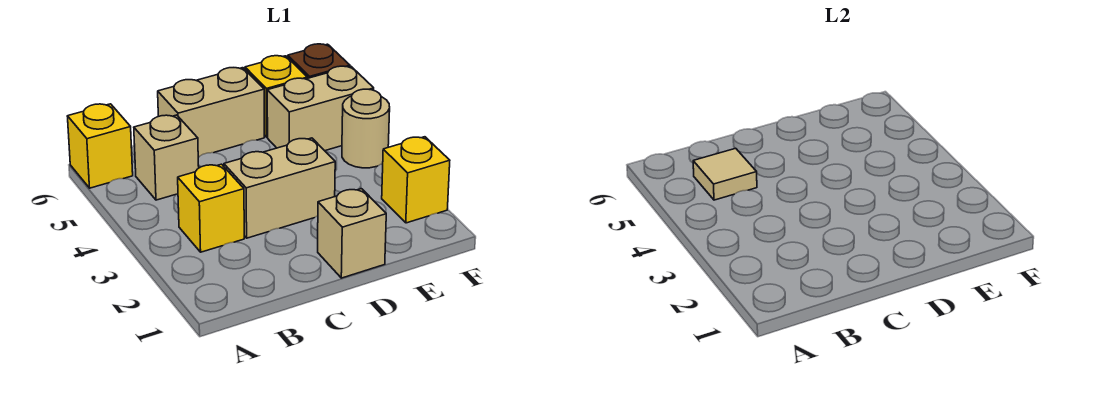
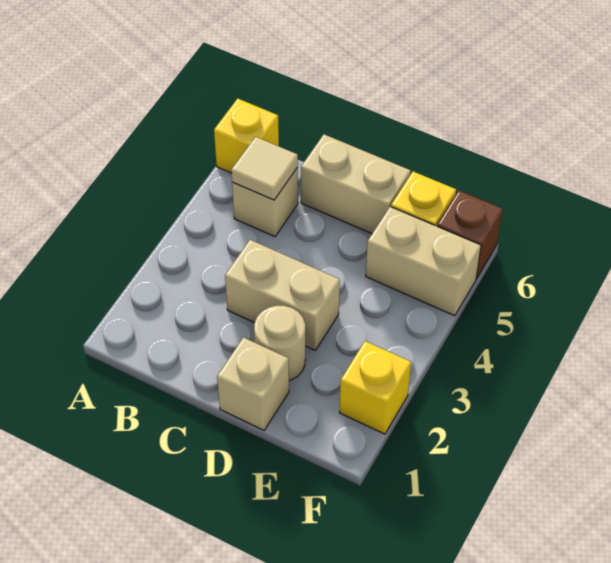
yellow brick B3 level 1 -> none
tan round brick F4 level 1 -> tan round brick D2 level 1

